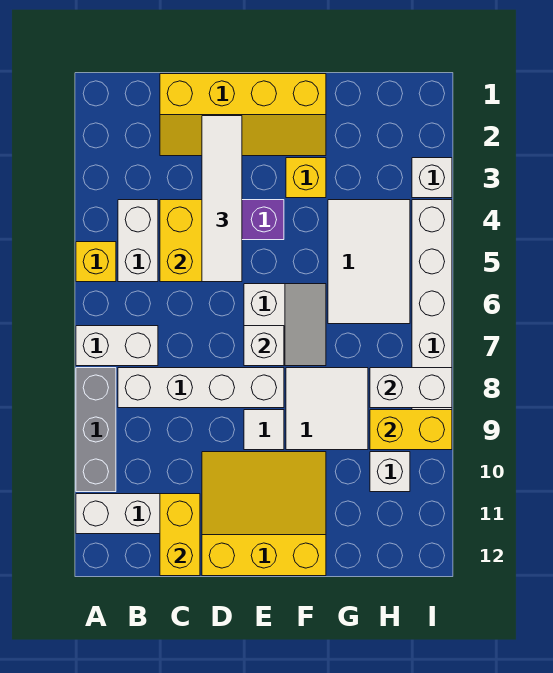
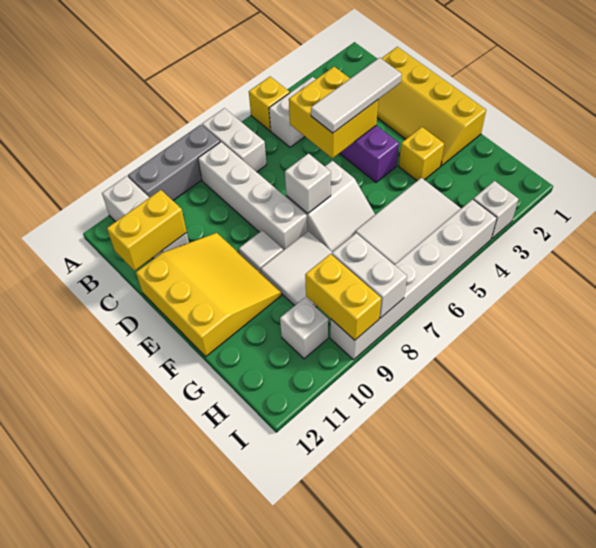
white tile D2:D5 level 3 -> white tile D3:D5 level 3

